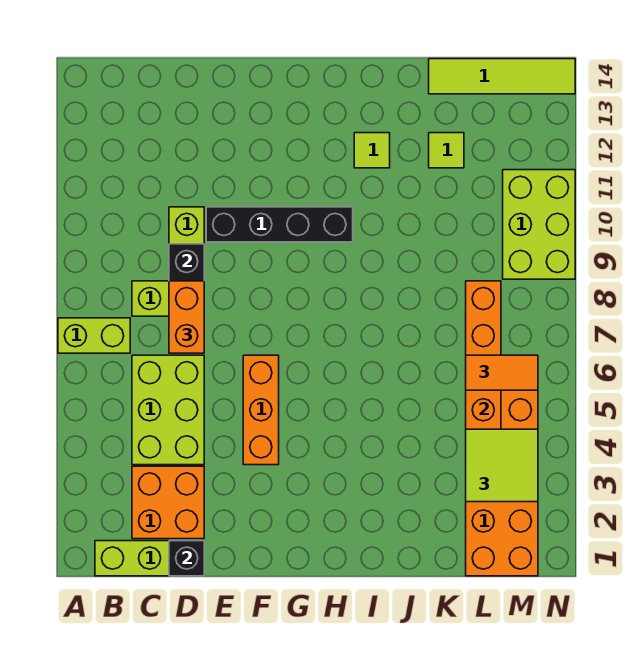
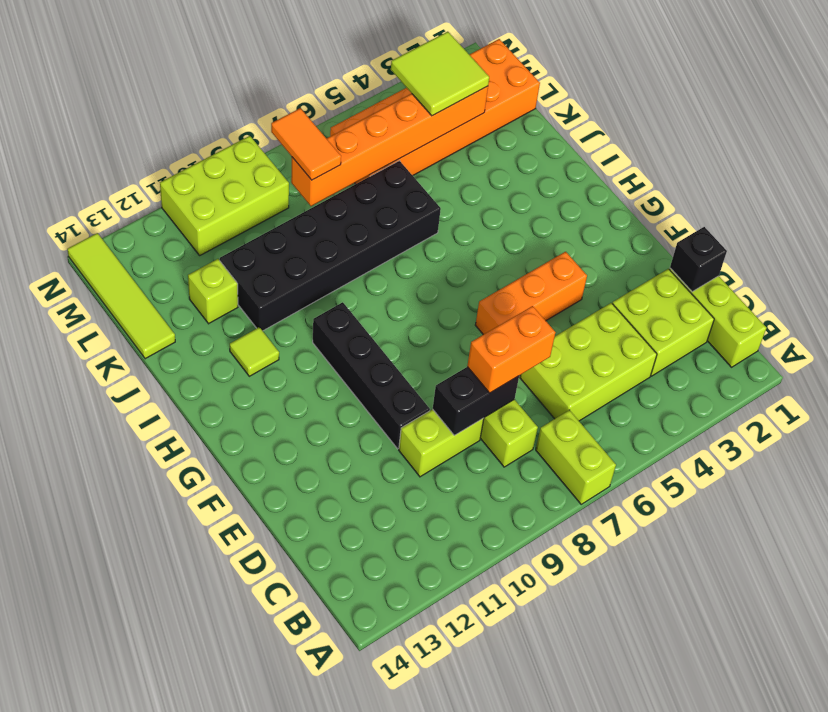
orange brick C2:D3 level 1 -> lime brick C2:D3 level 1
none -> black brick J6:K11 level 1
lime tile K12 level 1 -> lime brick K12 level 1
orange tile L6:M6 level 3 -> orange tile L8:M8 level 3

